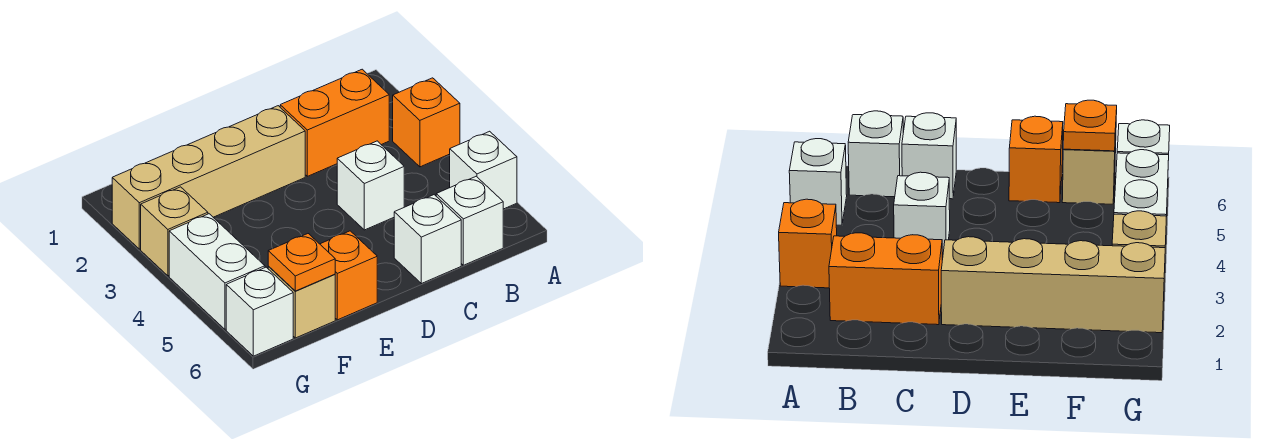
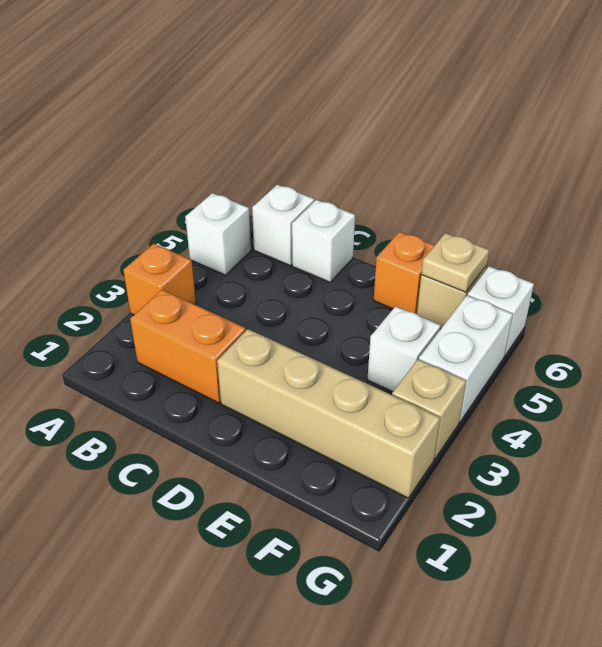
white brick C4 level 1 -> white brick F4 level 1
orange plate F6 level 2 -> tan plate F6 level 2

